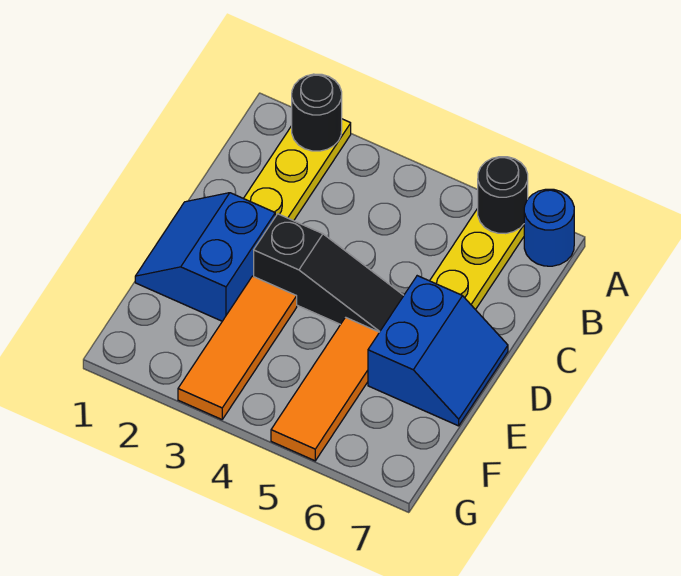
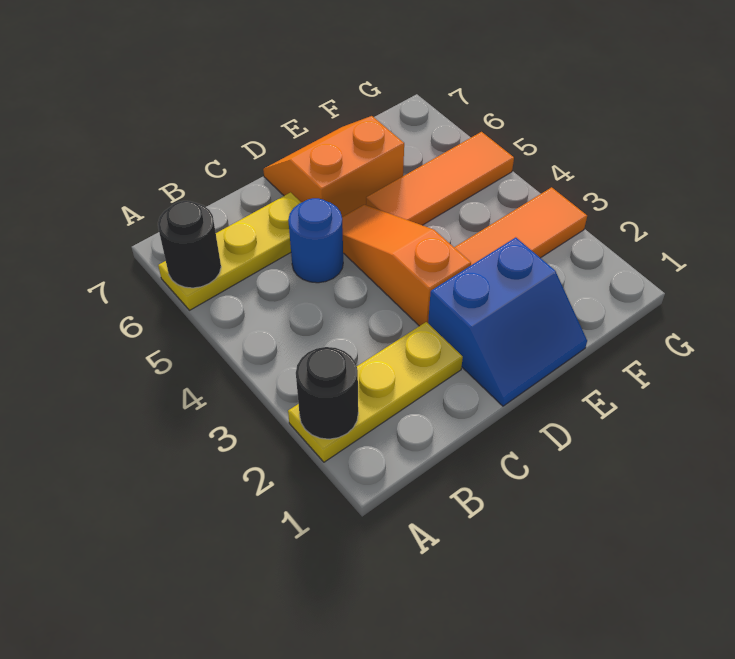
blue round brick A7 level 1 -> blue round brick C5 level 1
black slope D3:D5 level 1 top 3 -> orange slope D3:D5 level 1 top 3
blue slope D6:E7 level 1 top 6 -> orange slope D6:E7 level 1 top 6

